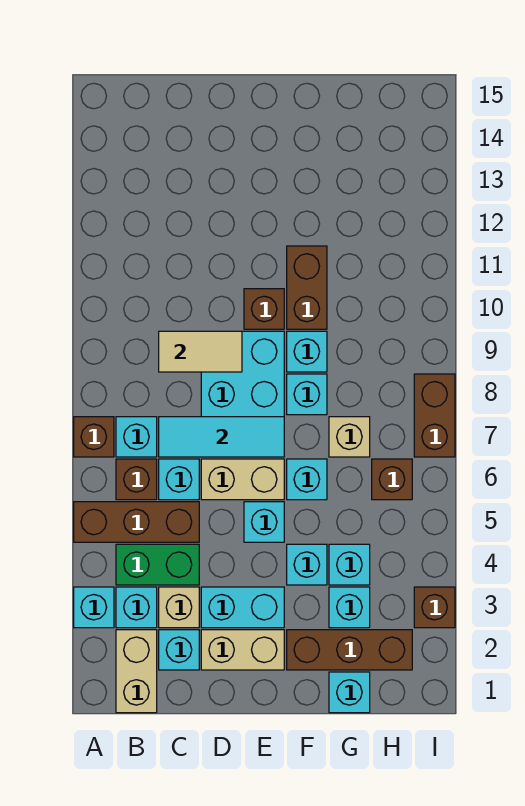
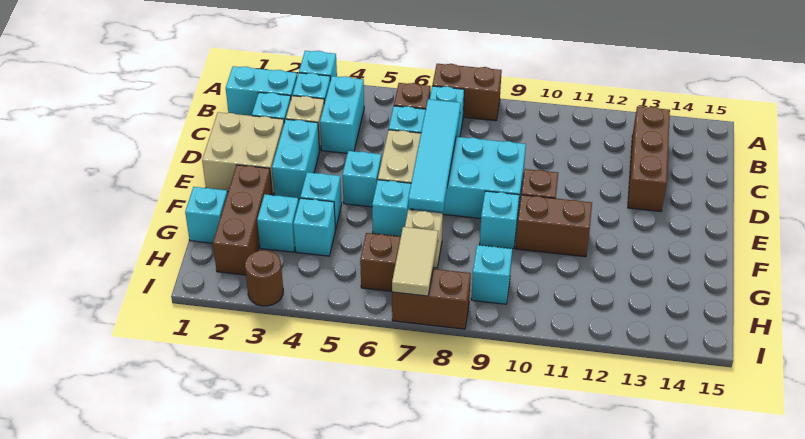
brown brick A5:C5 level 1 -> brown brick B13:D13 level 1
brown brick A7 level 1 -> brown brick A7:A8 level 1
tan brick B1:B2 level 1 -> cyan brick B1:B2 level 1
green brick B4:C4 level 1 -> cyan brick B4:C4 level 1
cyan tile C7:E7 level 2 -> cyan tile C7:F7 level 2
tan tile C9:D9 level 2 -> tan tile H7:I7 level 2
tan brick D2:E2 level 1 -> tan brick D1:E2 level 1
cyan brick F8 level 1 -> cyan brick H9 level 1
brown brick I3 level 1 -> brown round brick I3 level 1

